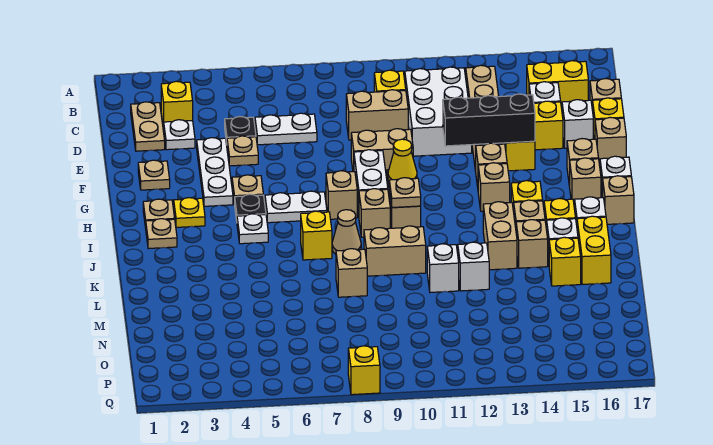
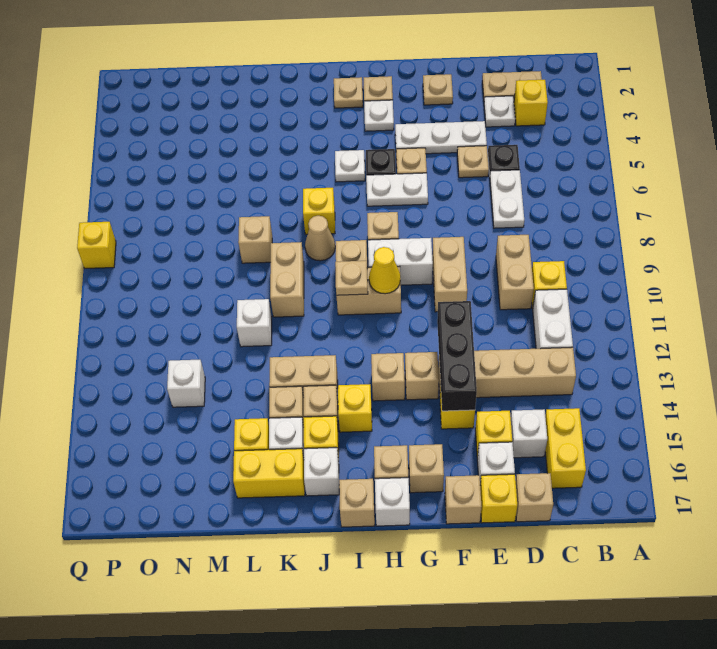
white brick C11:E12 level 1 -> white brick C11:C12 level 1
yellow plate H3 level 1 -> white plate H3 level 1
white plate H6:H7 level 1 -> white plate G6:H6 level 1
white brick L12 level 1 -> white brick N13 level 1

